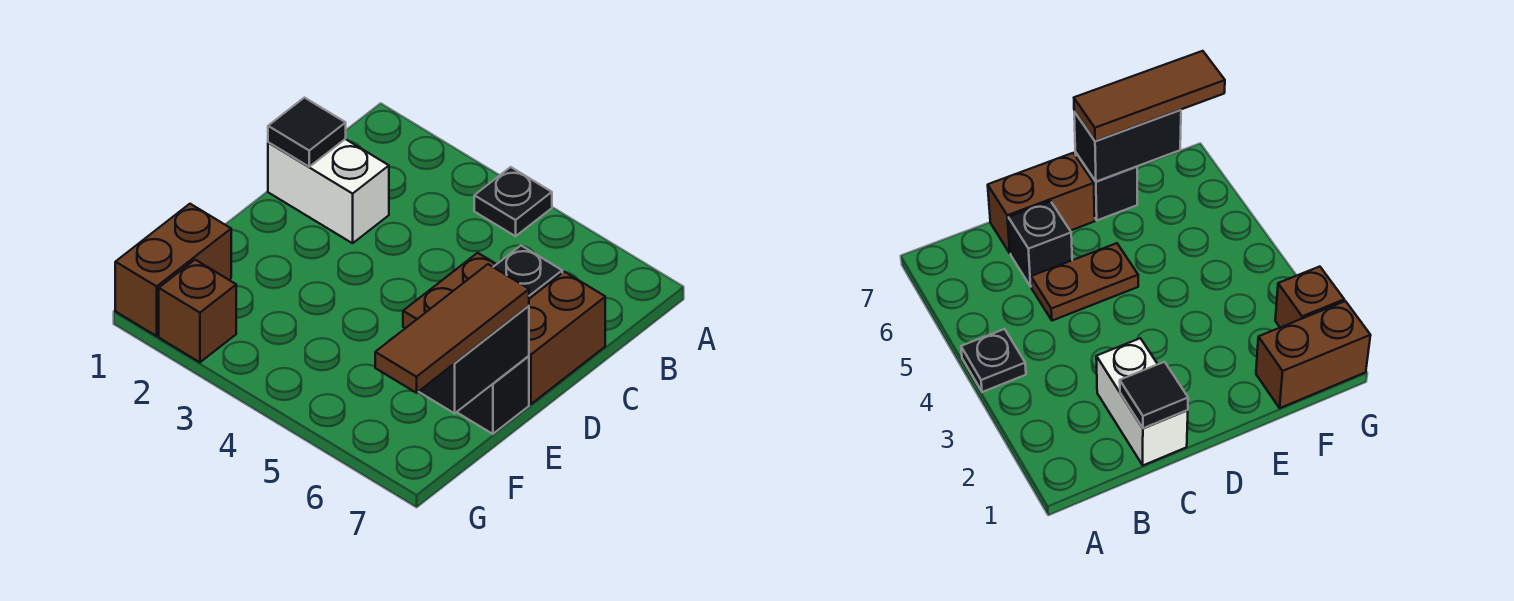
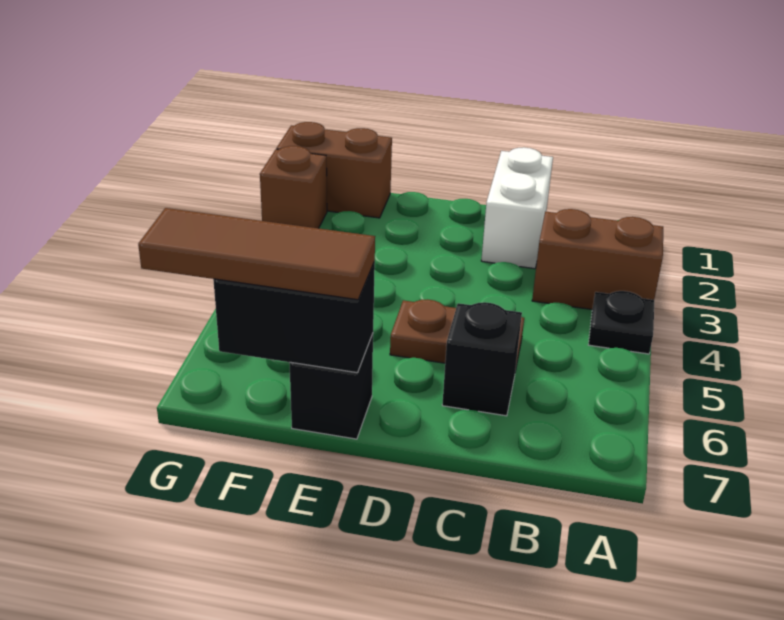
black tile C1 level 2 -> none
brown brick C7:D7 level 1 -> brown brick A3:B3 level 1

